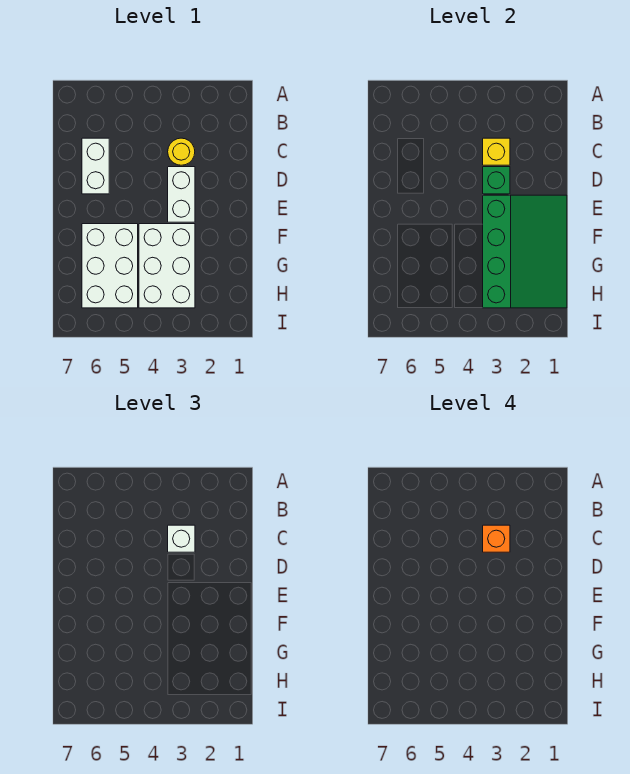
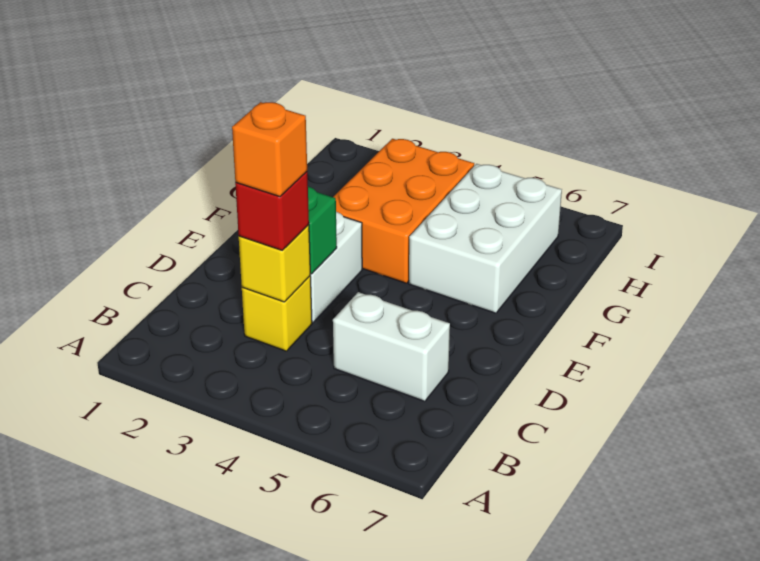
yellow round brick C3 level 1 -> yellow brick C3 level 1
white brick C3 level 3 -> red brick C3 level 3
white brick C6:D6 level 1 -> white brick C5:C6 level 1
green slope E1:H3 level 2 top 3 -> none
white brick F3:H4 level 1 -> orange brick F3:H4 level 1

